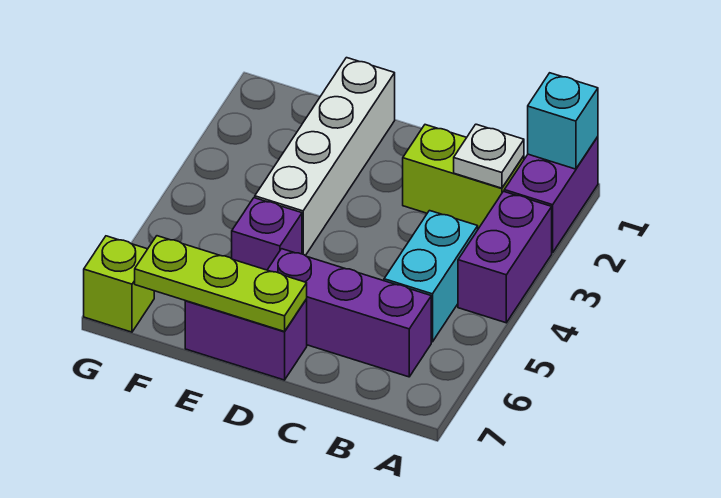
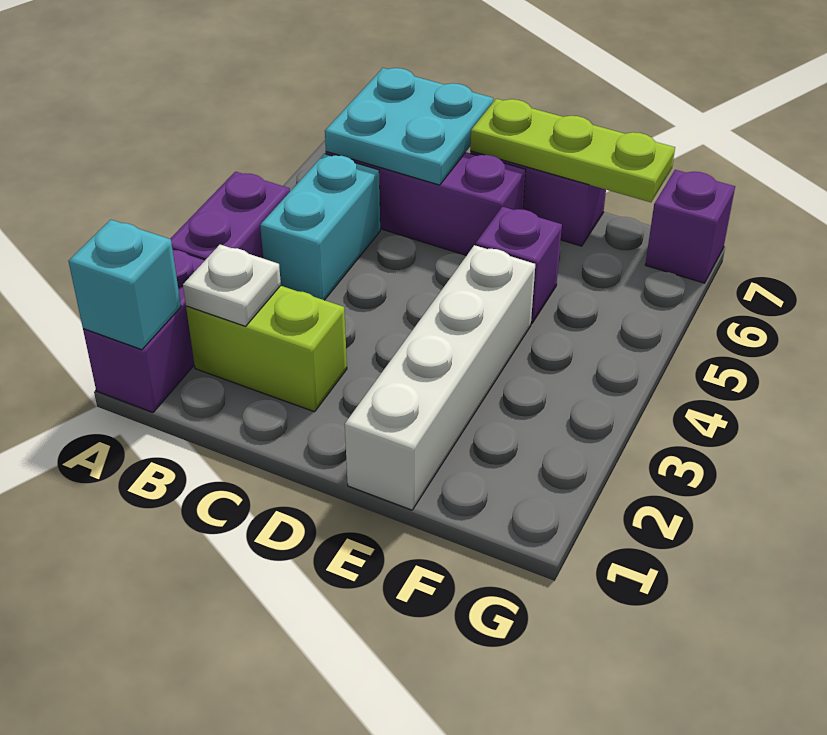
none -> cyan plate B6:C7 level 2
lime brick G7 level 1 -> purple brick G7 level 1

